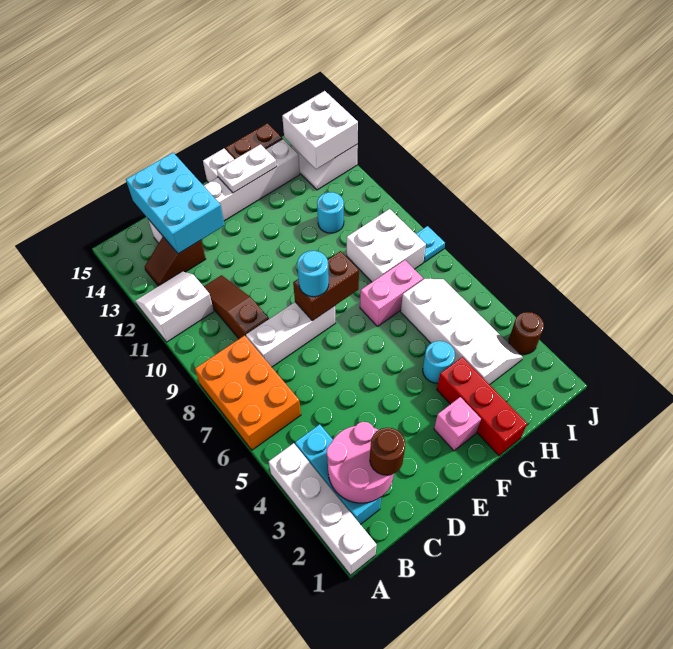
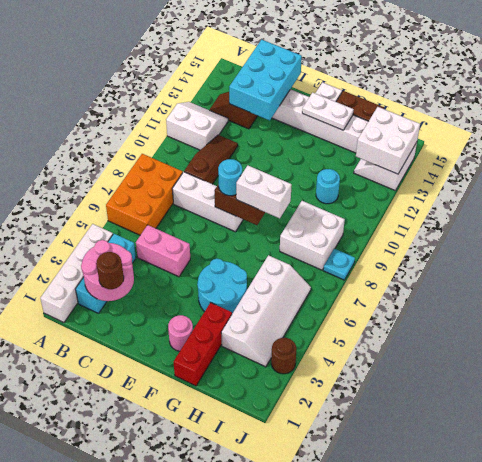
pink brick F2 level 1 -> pink round brick F2 level 1
none -> white brick F8:G8 level 3
cyan round brick G4 level 1 -> cyan round brick F4:G5 level 1
pink brick G7:H7 level 1 -> pink brick C5:D5 level 1

